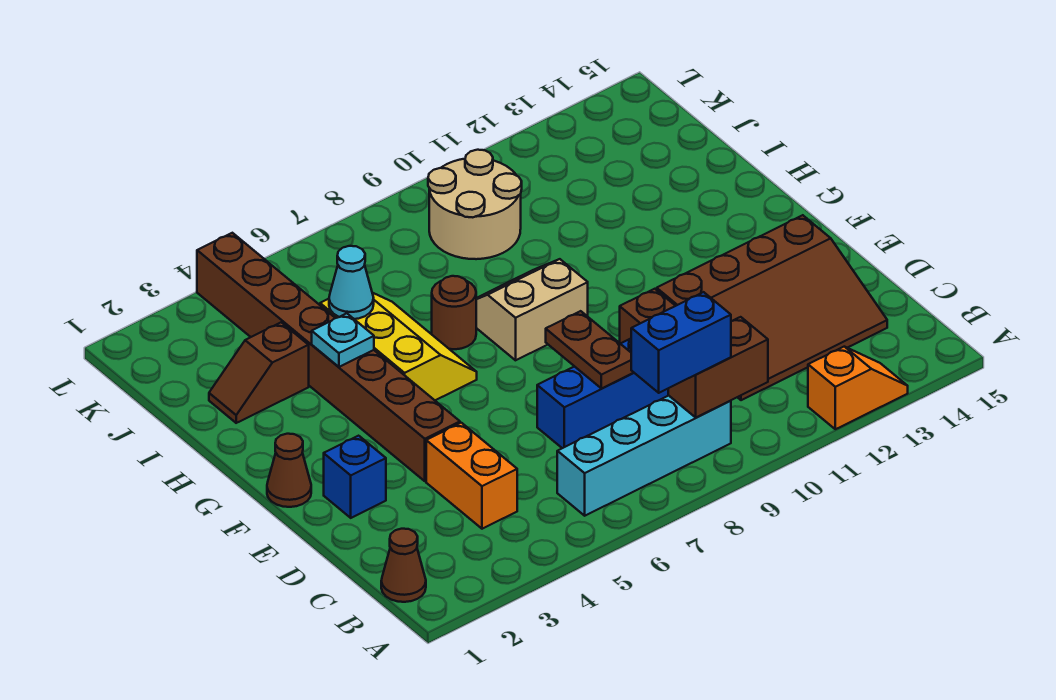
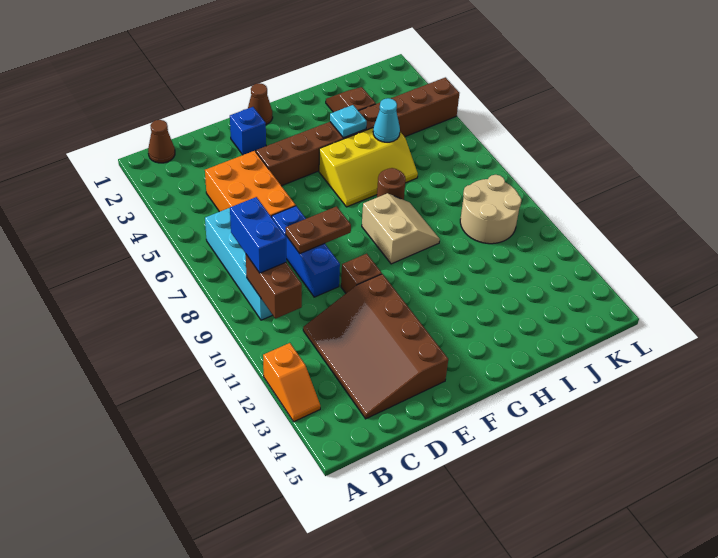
orange brick C4:D4 level 1 -> orange brick C4:D6 level 1

